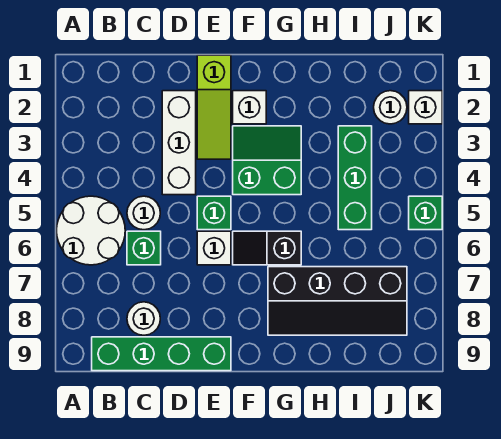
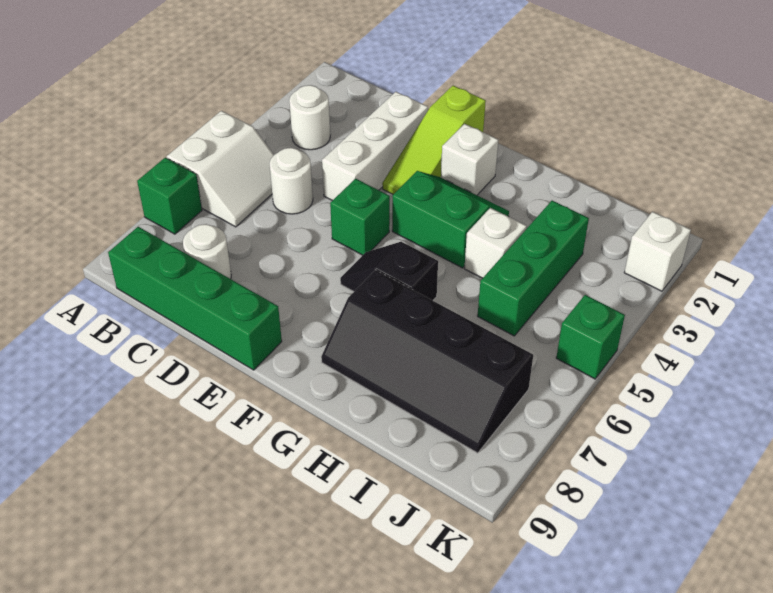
white round brick A5:B6 level 1 -> white slope A5:B6 level 1 top A
green brick C6 level 1 -> green brick A7 level 1
white brick E6 level 1 -> white brick H4 level 1
white round brick J2 level 1 -> white round brick B3 level 1

